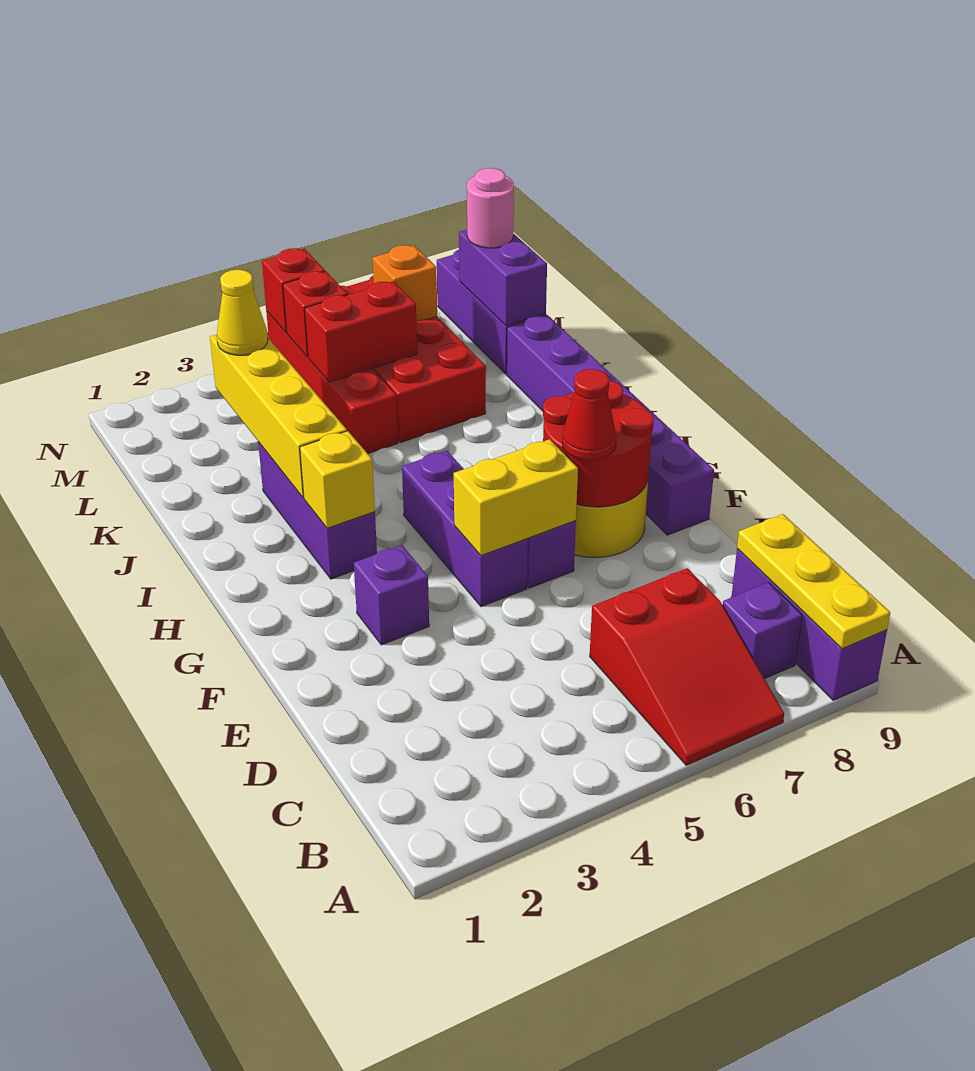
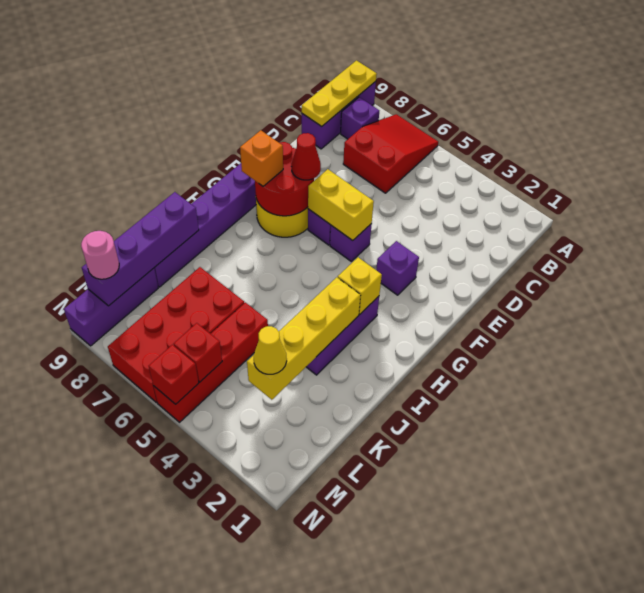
purple brick F5:H5 level 1 -> purple brick F5 level 1
red brick L5:L6 level 2 -> none
purple brick L9:M9 level 2 -> purple brick J9:M9 level 2
orange brick M7 level 2 -> orange brick G8 level 3

